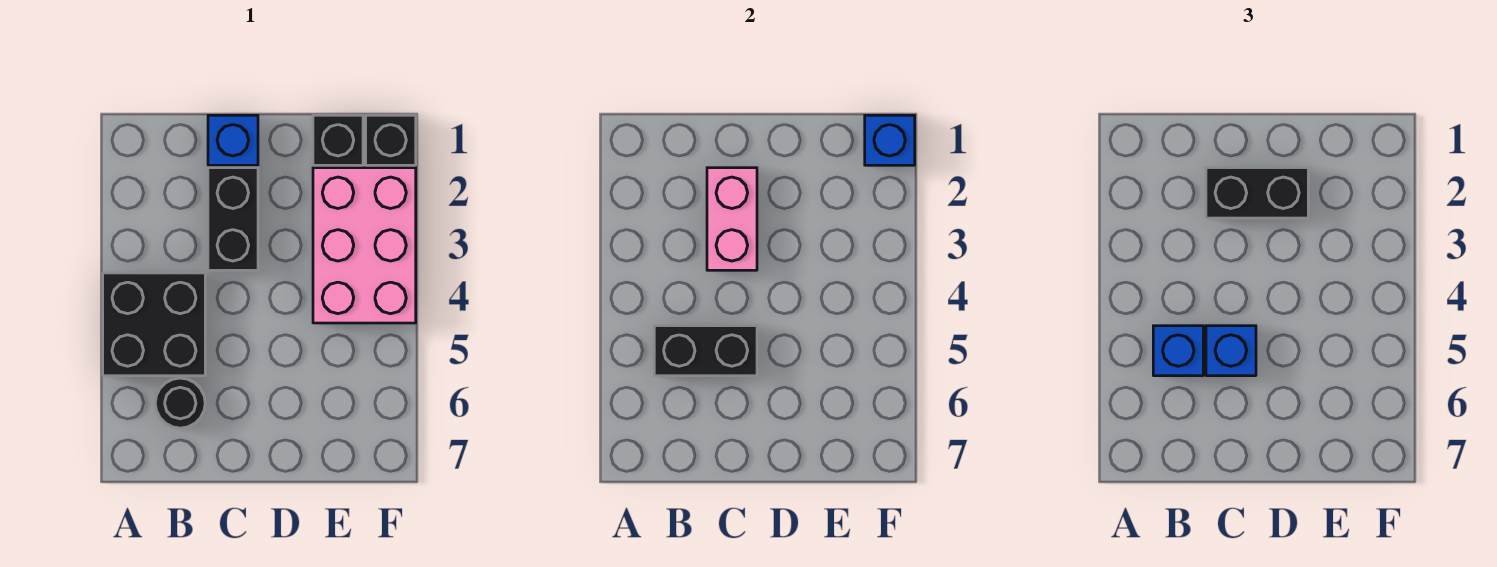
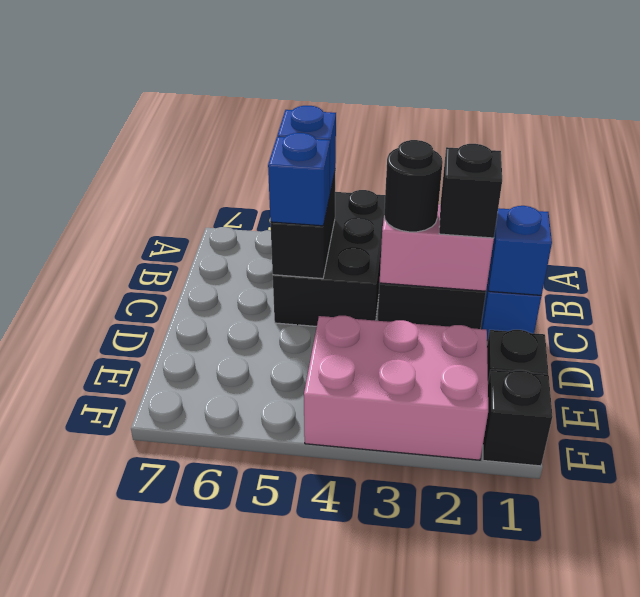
black brick A4:B5 level 1 -> black brick A4:C5 level 1
black round brick B6 level 1 -> black round brick C3 level 3
black brick C2:D2 level 3 -> black brick C2 level 3
blue brick F1 level 2 -> blue brick C1 level 2

